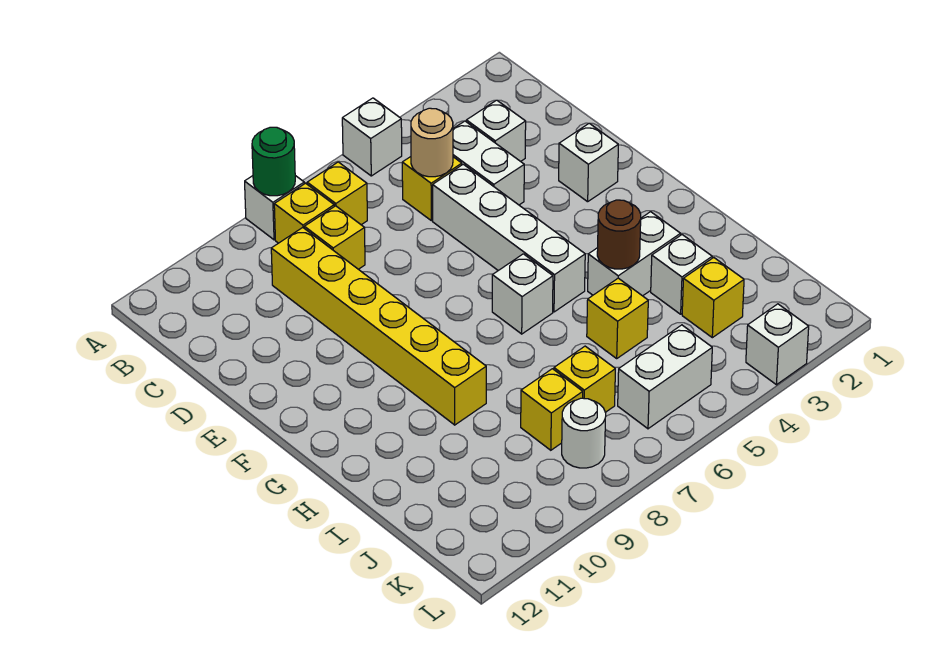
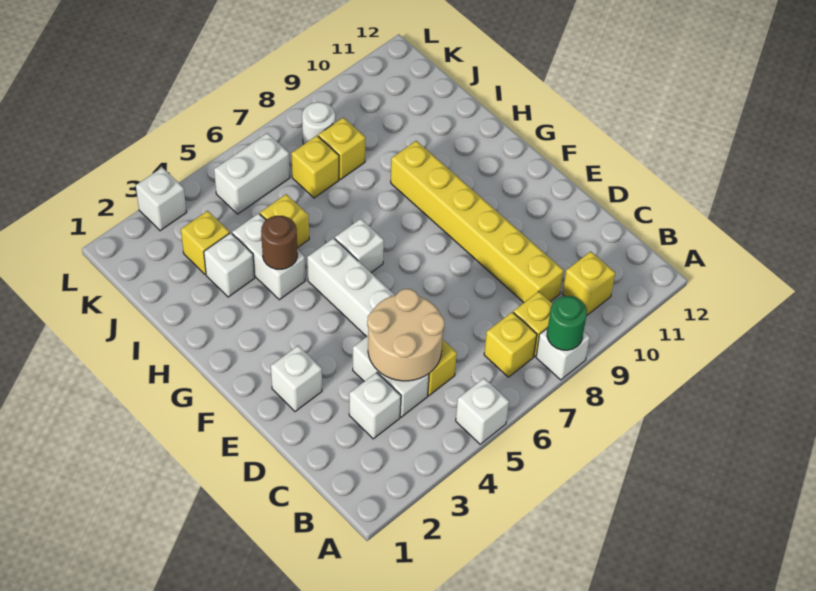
tan round brick C5 level 2 -> tan round brick C4:D5 level 2
yellow brick C8 level 1 -> yellow brick B10 level 1
white brick H3:H4 level 1 -> white brick H4:I4 level 1

